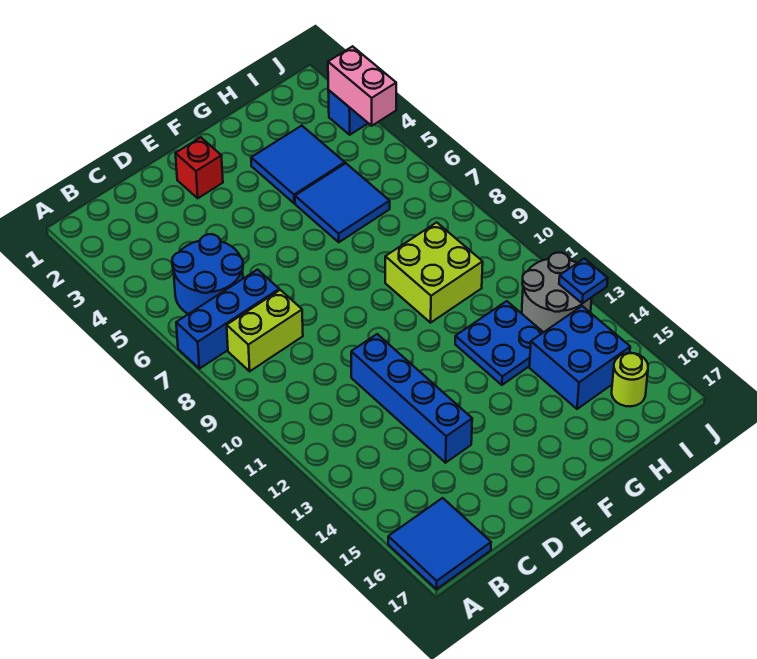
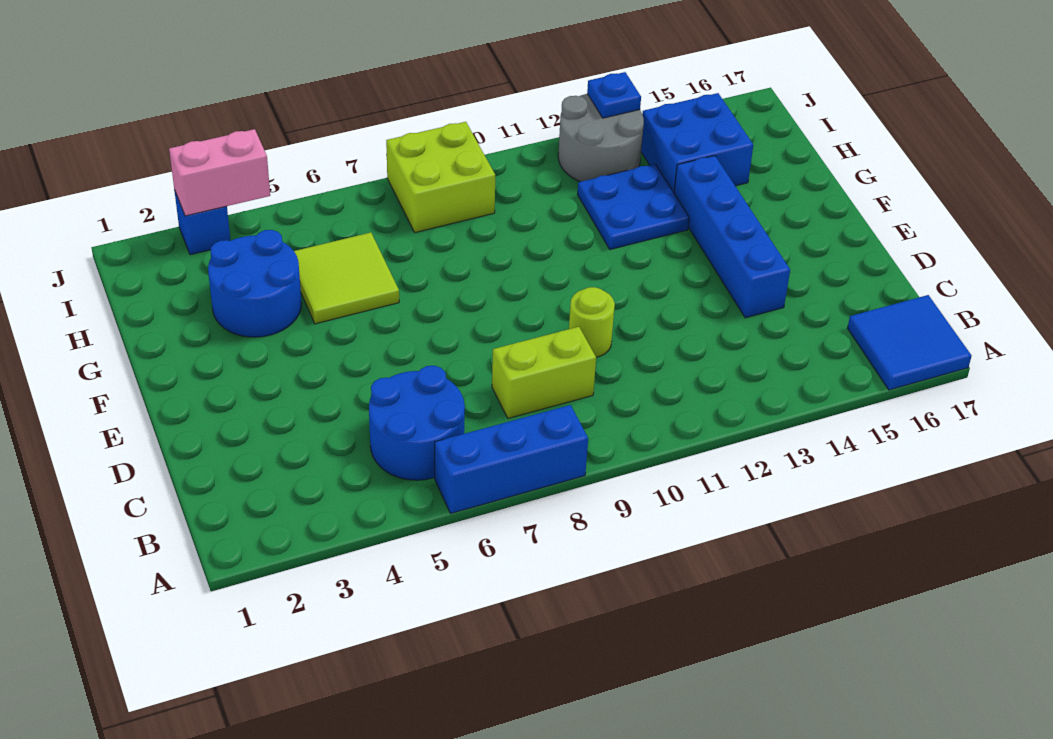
blue brick A7:C7 level 1 -> blue brick A6:A8 level 1
lime brick B8:C8 level 1 -> lime brick C8:C9 level 1
blue brick D11:D14 level 1 -> blue brick D14:G14 level 1
red brick E2 level 1 -> none
blue tile G3:H4 level 1 -> blue round brick G3:H4 level 1
blue tile G5:H6 level 1 -> lime tile G5:H6 level 1
lime brick G9:H10 level 1 -> lime brick I8:J9 level 1
lime round brick I16 level 1 -> lime round brick D10 level 1

